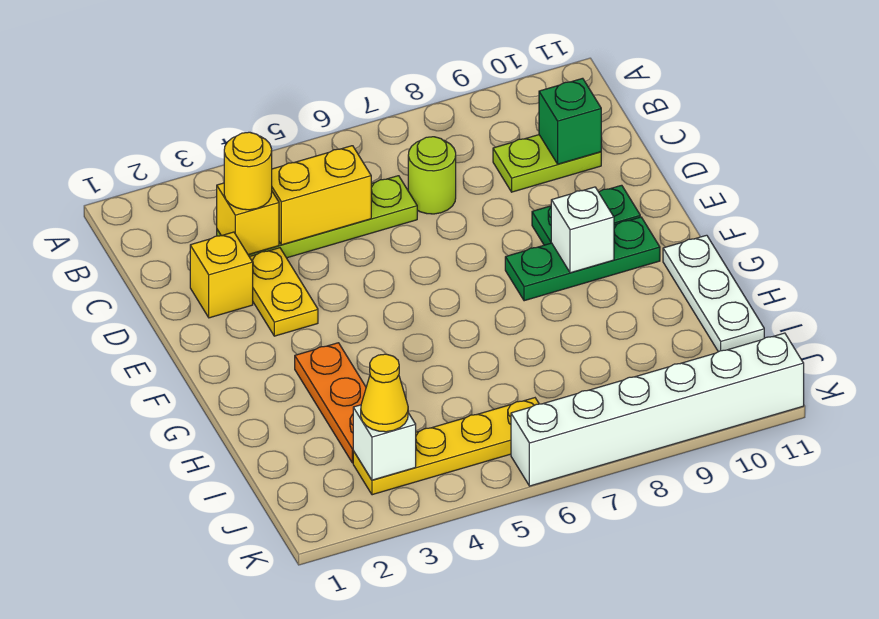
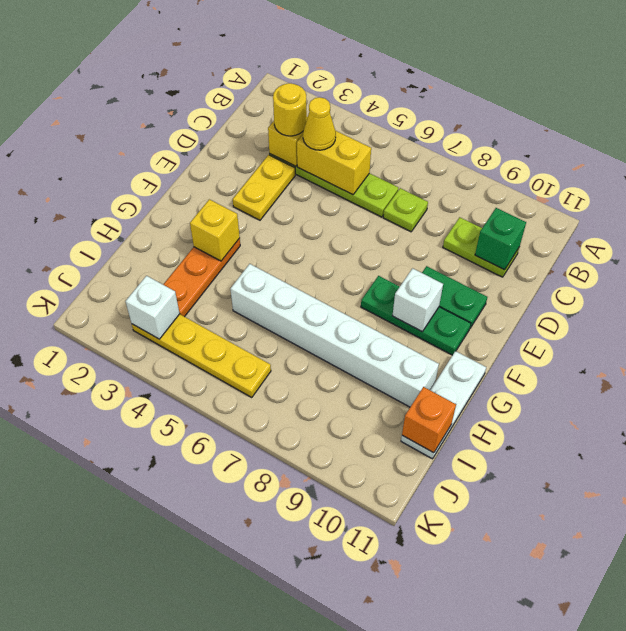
lime round brick C7 level 1 -> lime plate C7 level 1
yellow brick D2 level 1 -> yellow brick G3 level 2
none -> orange brick I11 level 2
yellow cone J3 level 3 -> yellow cone C4 level 3
white brick K6:K11 level 1 -> white brick H5:H10 level 1

